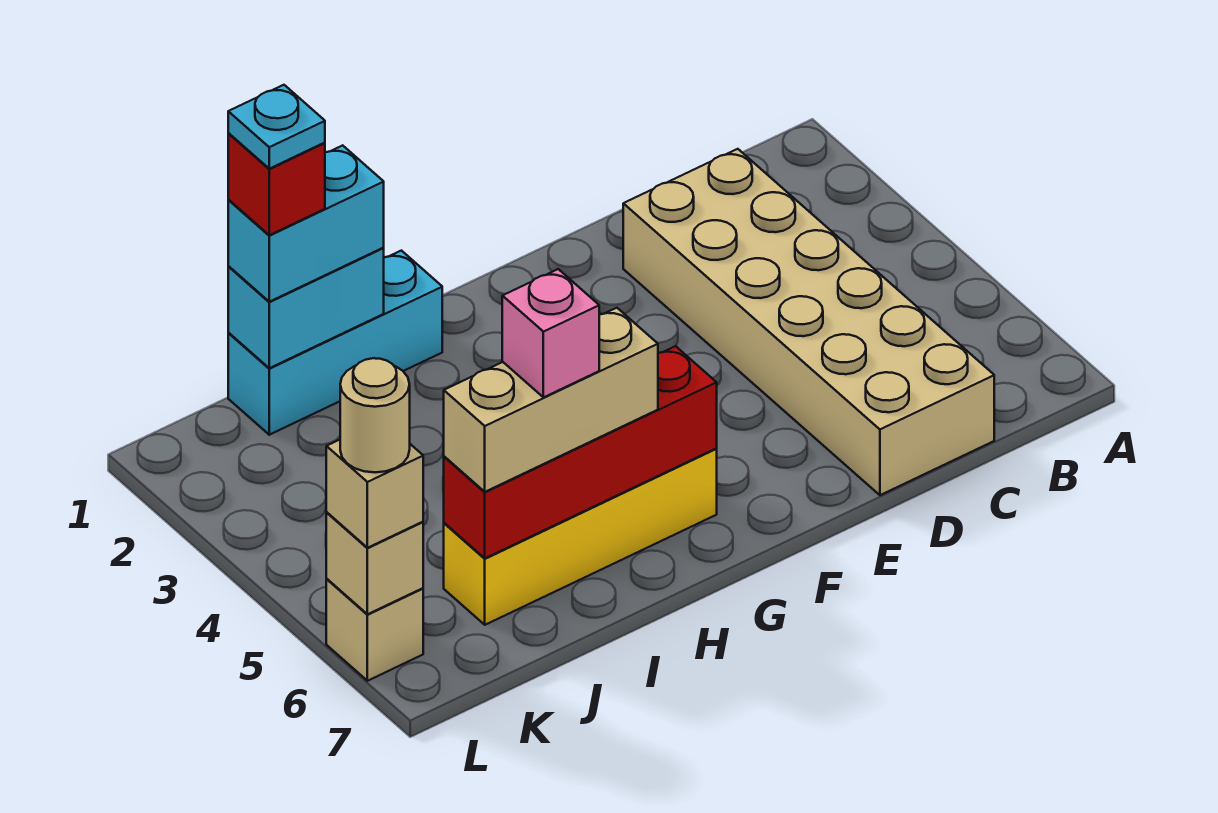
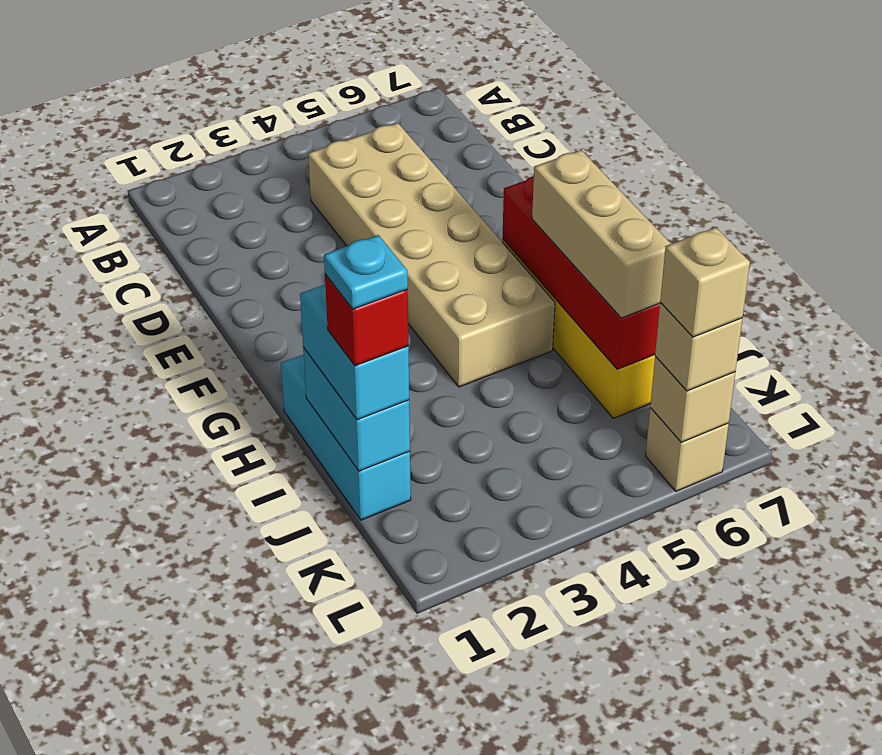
tan brick C2:D7 level 1 -> tan brick C4:H5 level 1
pink brick I6 level 4 -> none
tan round brick L6 level 4 -> tan brick L6 level 4

